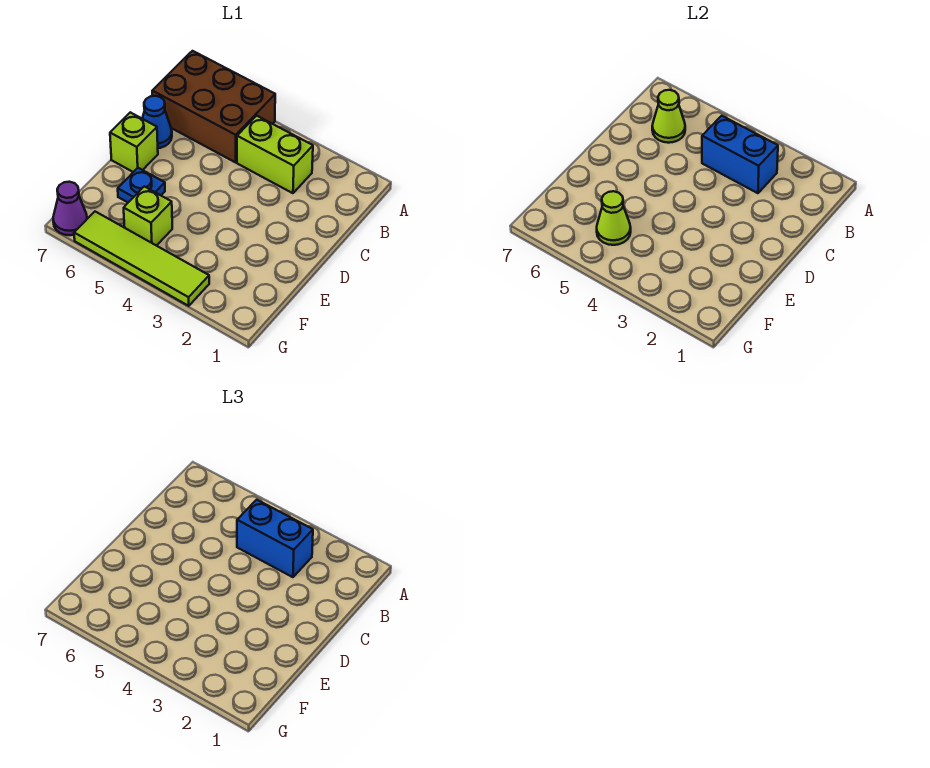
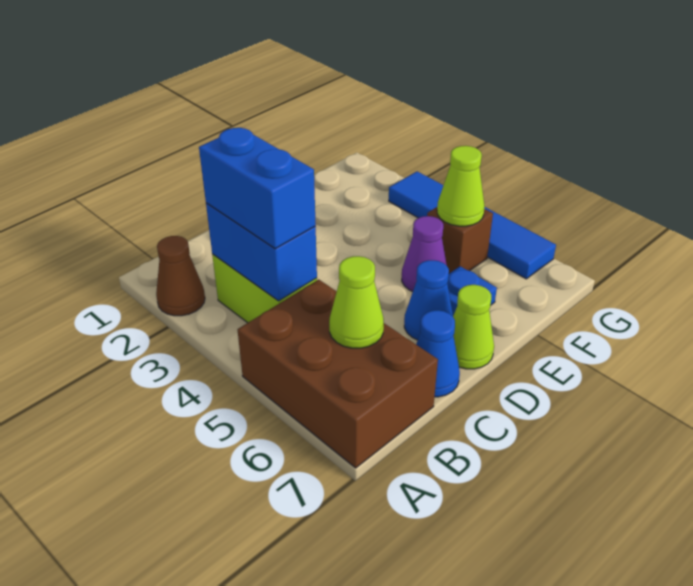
none -> brown cone A2 level 1
none -> blue cone D6 level 1
lime brick D7 level 1 -> lime cone D7 level 1
lime brick F5 level 1 -> brown brick F5 level 1
lime tile G3:G6 level 1 -> blue tile G3:G6 level 1
purple cone G7 level 1 -> purple cone E5 level 1

